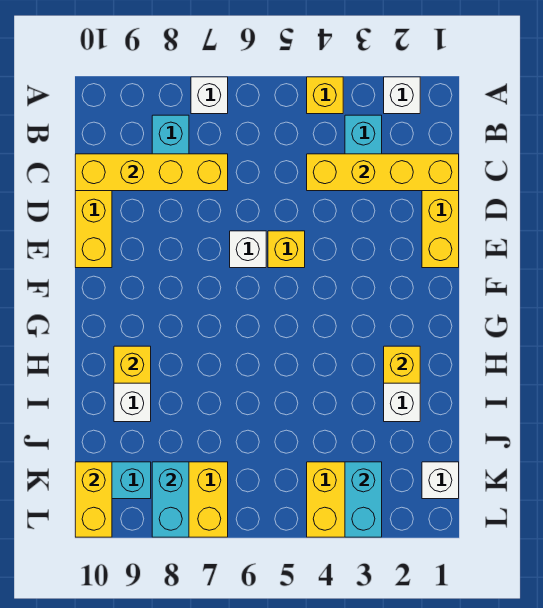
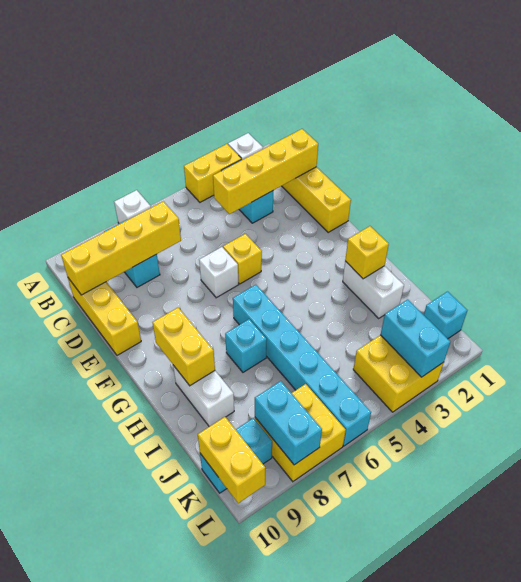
yellow brick A4 level 1 -> yellow brick A3:A4 level 1
none -> cyan brick G6:L6 level 1
none -> cyan brick H7 level 1
yellow brick H9 level 2 -> yellow brick G9:H9 level 2
white brick K1 level 1 -> cyan brick K1 level 1

